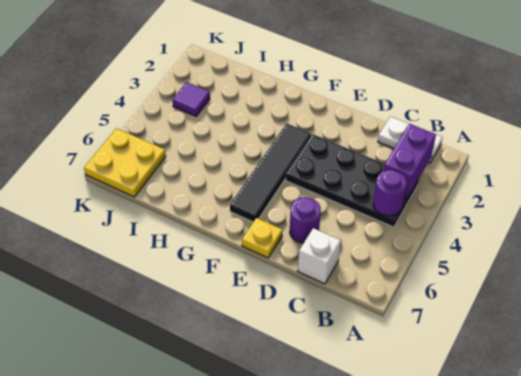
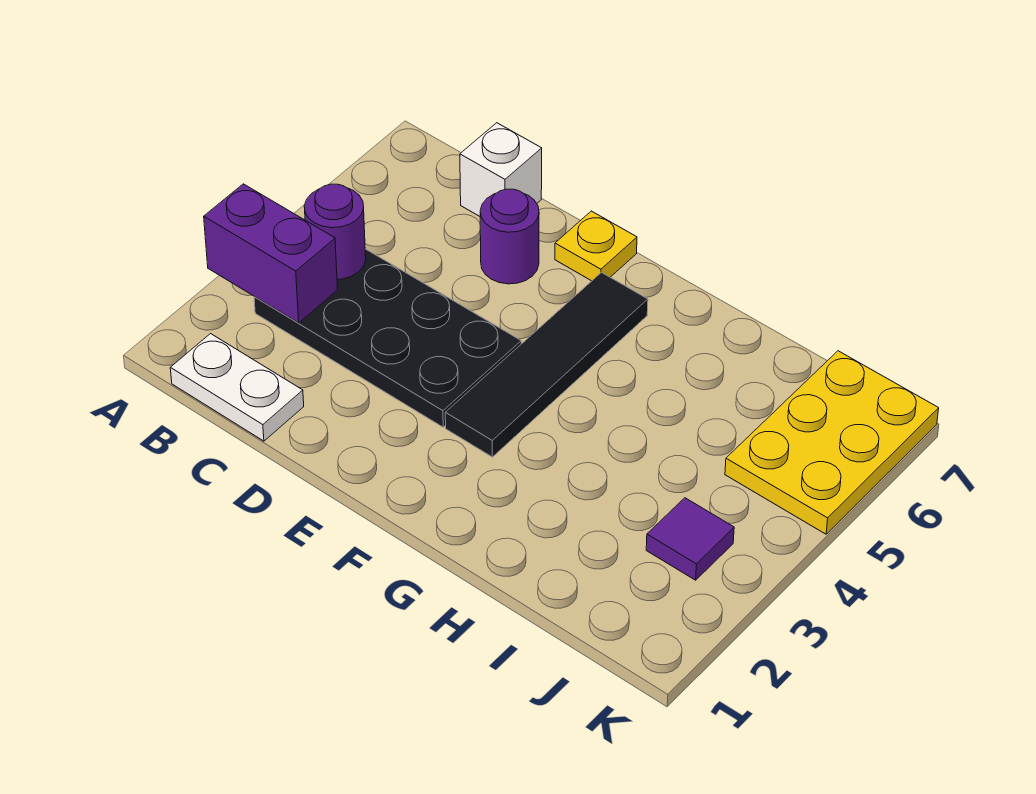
purple brick B2:B3 level 2 -> purple brick A3:B3 level 2
yellow plate J6:K7 level 1 -> yellow plate J5:K7 level 1

